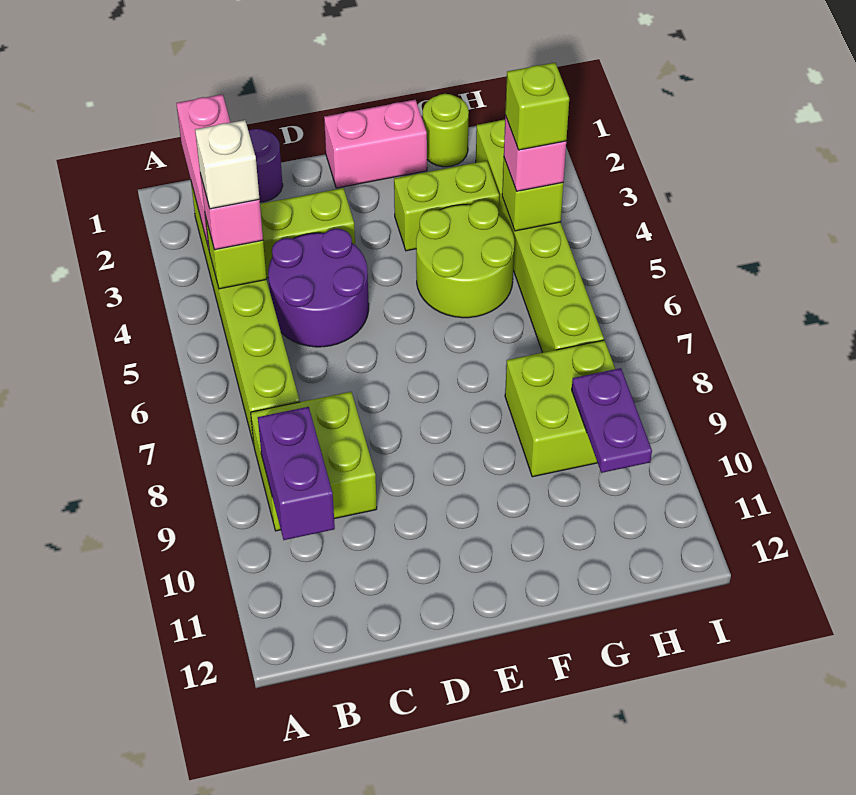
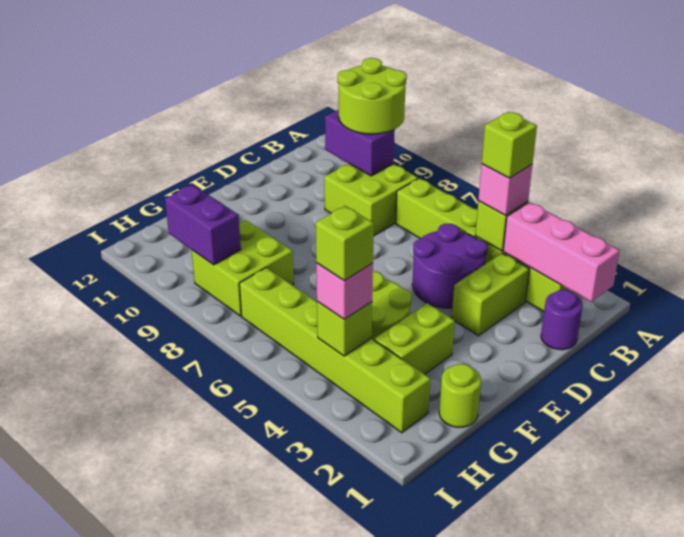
none -> lime round brick A9:B10 level 3
white brick B4 level 4 -> lime brick B4 level 4
pink brick E1:F1 level 1 -> none
purple plate H9:H10 level 2 -> purple brick H9:H10 level 2

